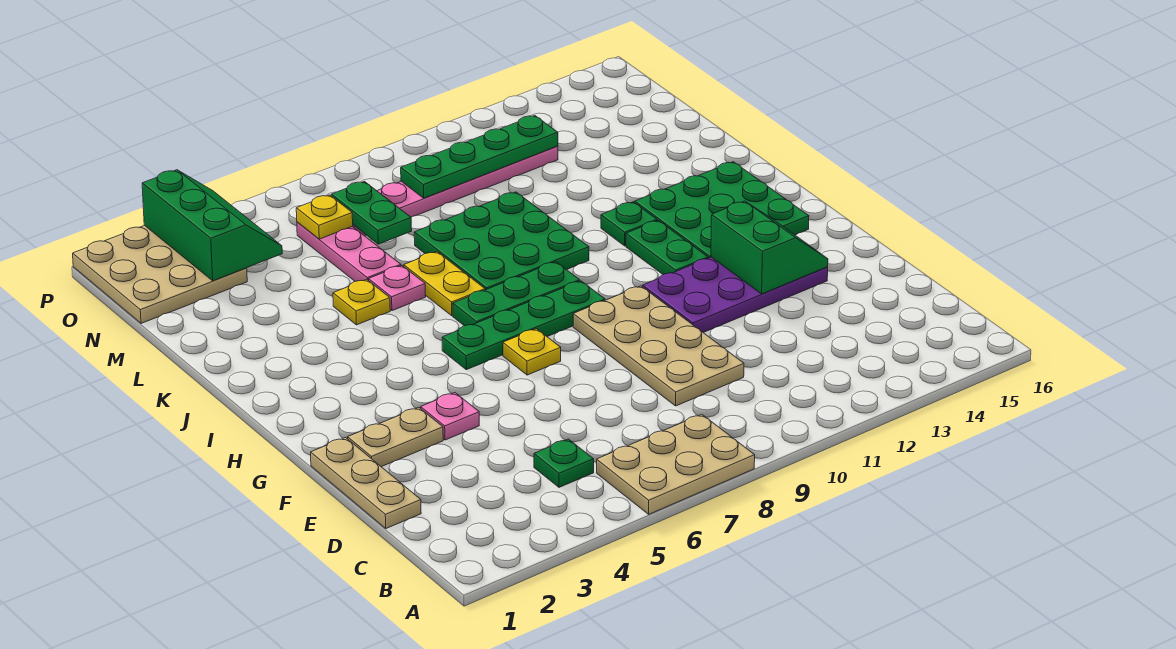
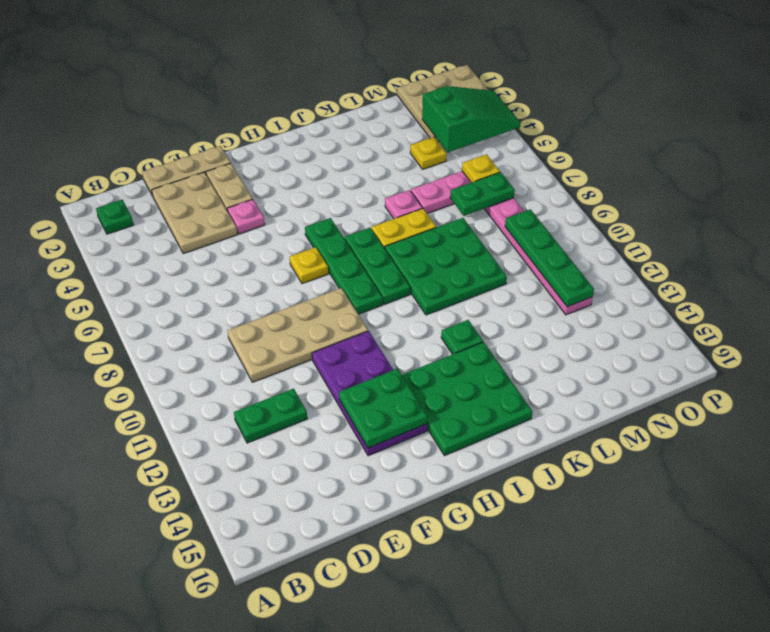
tan plate A6:B8 level 1 -> tan plate D2:E4 level 1
green plate C5 level 1 -> green plate B2 level 1
green slope F13:G14 level 2 top 13 -> green plate F13:G14 level 2
green plate H12:I12 level 1 -> green plate C12:D12 level 1
yellow plate K5 level 1 -> yellow plate M4 level 1
green slope N3:P4 level 2 top 3 -> green slope N3:P4 level 2 top N

